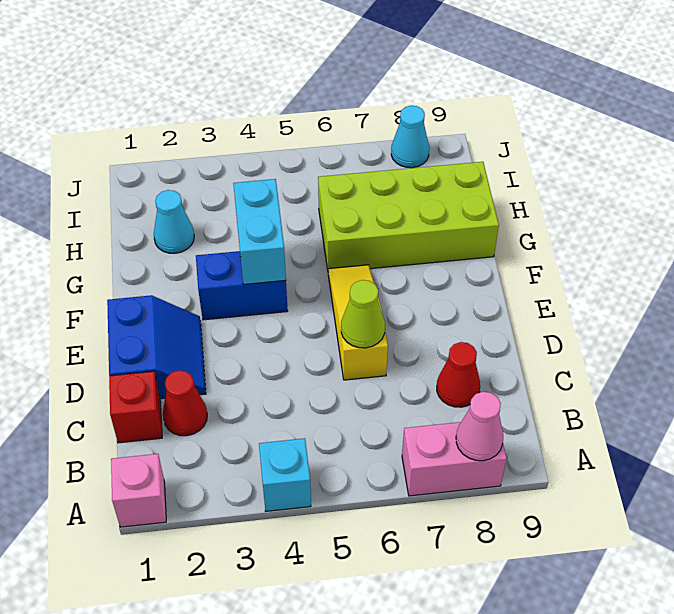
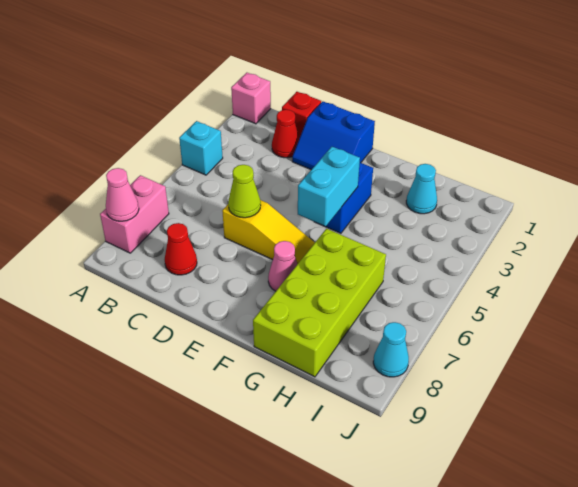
cyan brick F4:G4 level 2 -> cyan brick F4:F5 level 2
none -> pink cone F7 level 1

